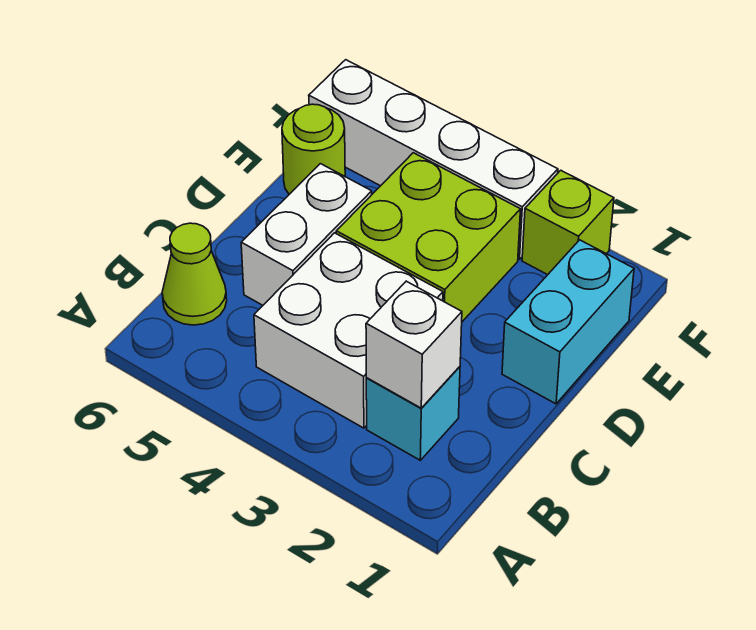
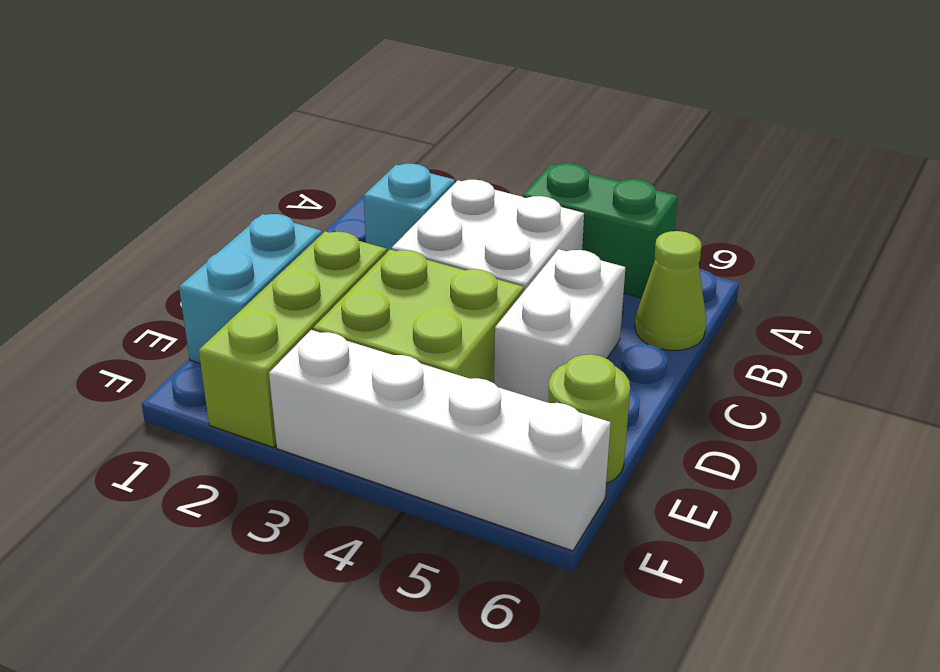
none -> green brick A4:A5 level 1
white brick B2 level 2 -> none
lime brick F2 level 1 -> lime brick D2:F2 level 1

